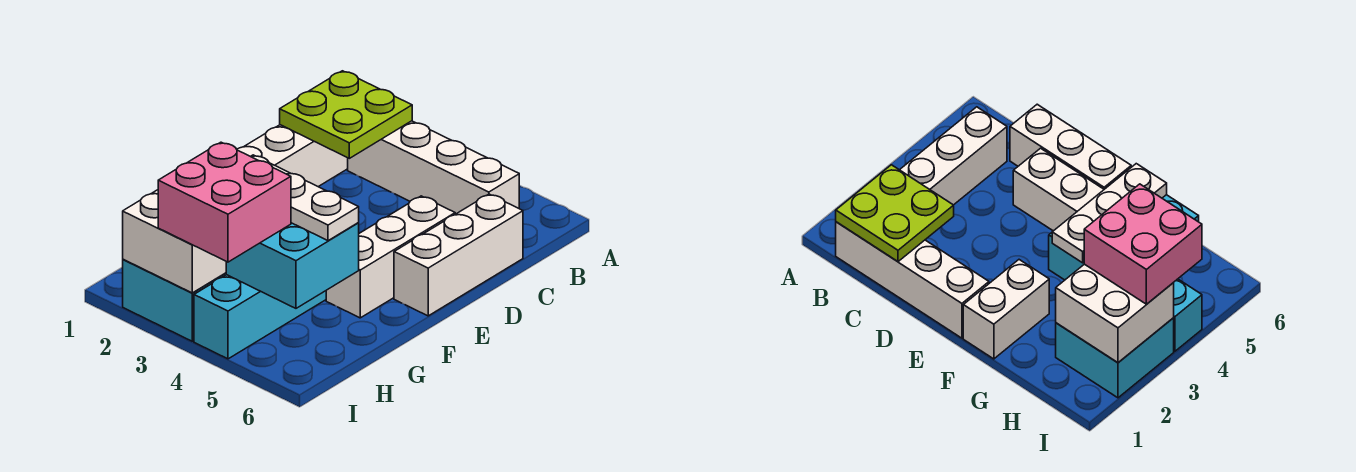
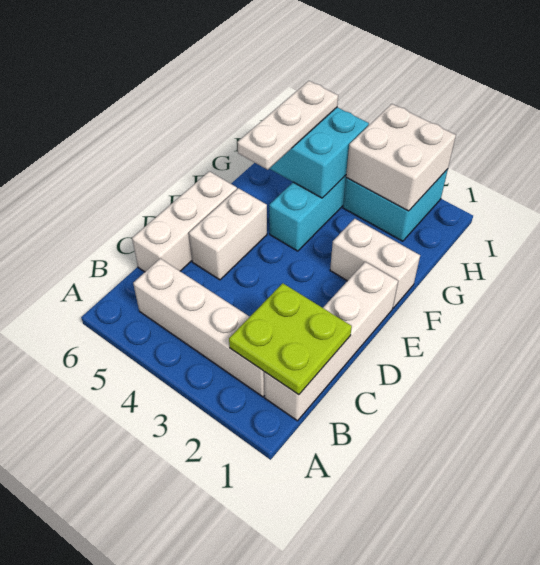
white brick D5:F5 level 1 -> white brick D5:E5 level 1
white plate G3:G5 level 3 -> white plate F5:H5 level 3
pink brick H3:I4 level 3 -> none

